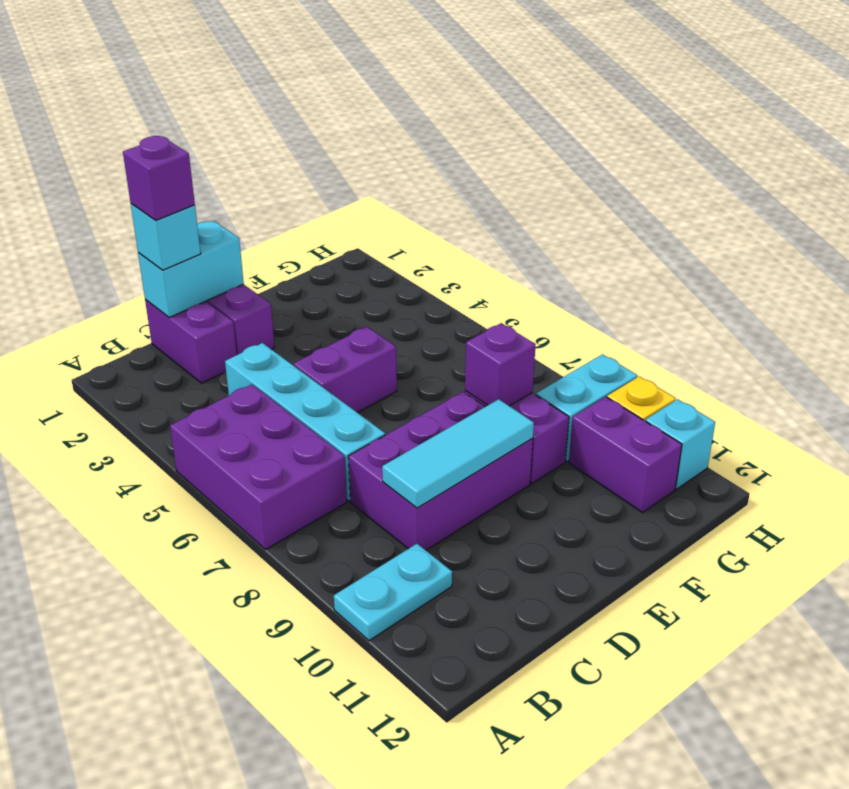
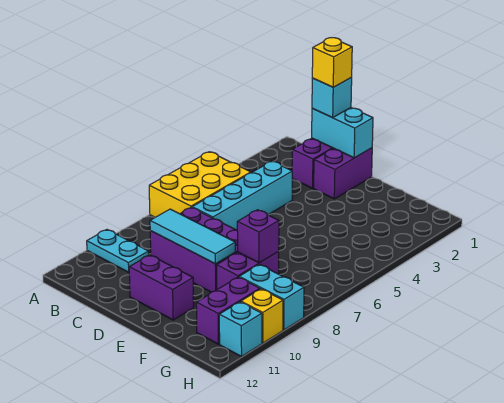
purple brick A5:B7 level 1 -> yellow brick A5:B7 level 1
purple brick C1 level 4 -> yellow brick C1 level 4
purple brick D5:E5 level 1 -> purple brick D11:E11 level 1

